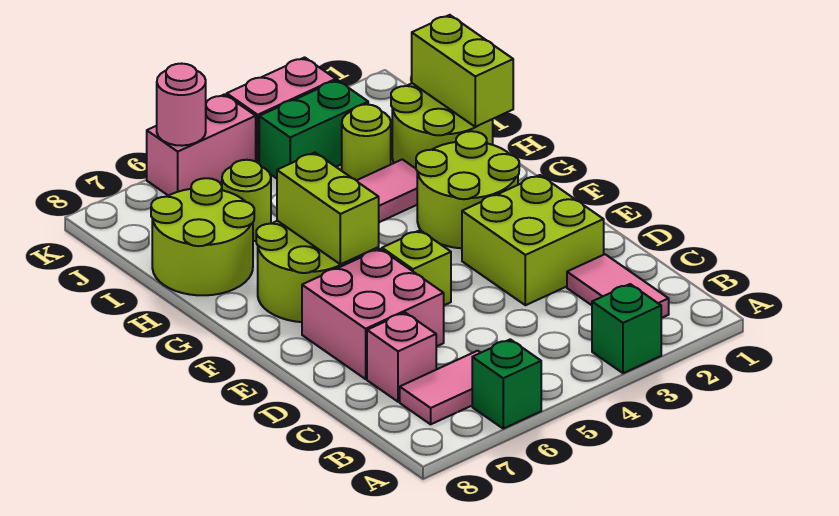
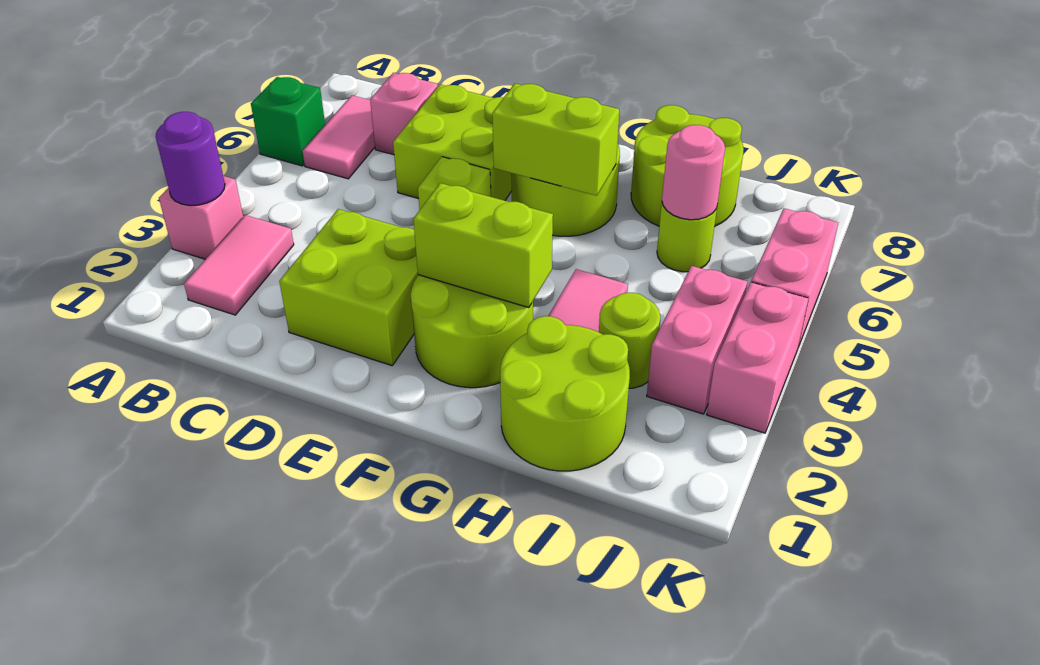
green brick A3 level 1 -> pink brick A3 level 1
none -> purple round brick A3 level 2
pink tile B2:C2 level 1 -> pink tile B2:B3 level 1
pink brick D6:E7 level 1 -> lime brick D6:E7 level 1
lime brick H1:I1 level 2 -> lime brick F3:G3 level 2
green brick J3:J4 level 1 -> pink brick J3:J4 level 1
pink round brick K6 level 2 -> pink round brick I6 level 2

